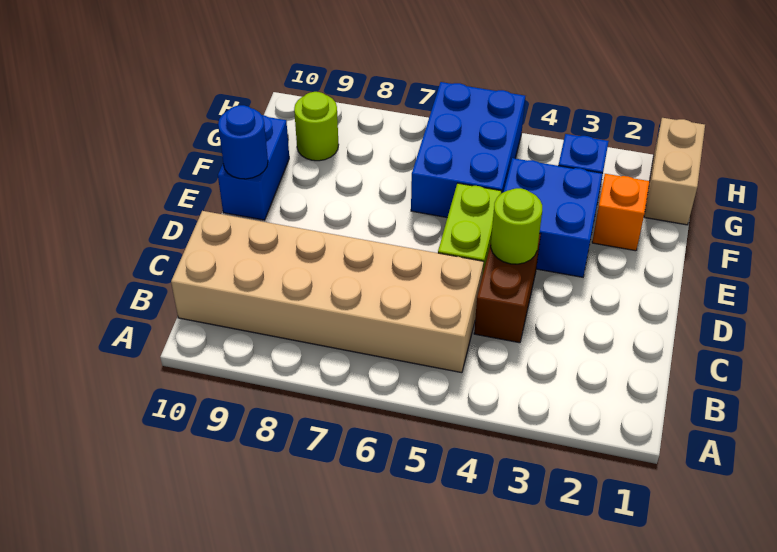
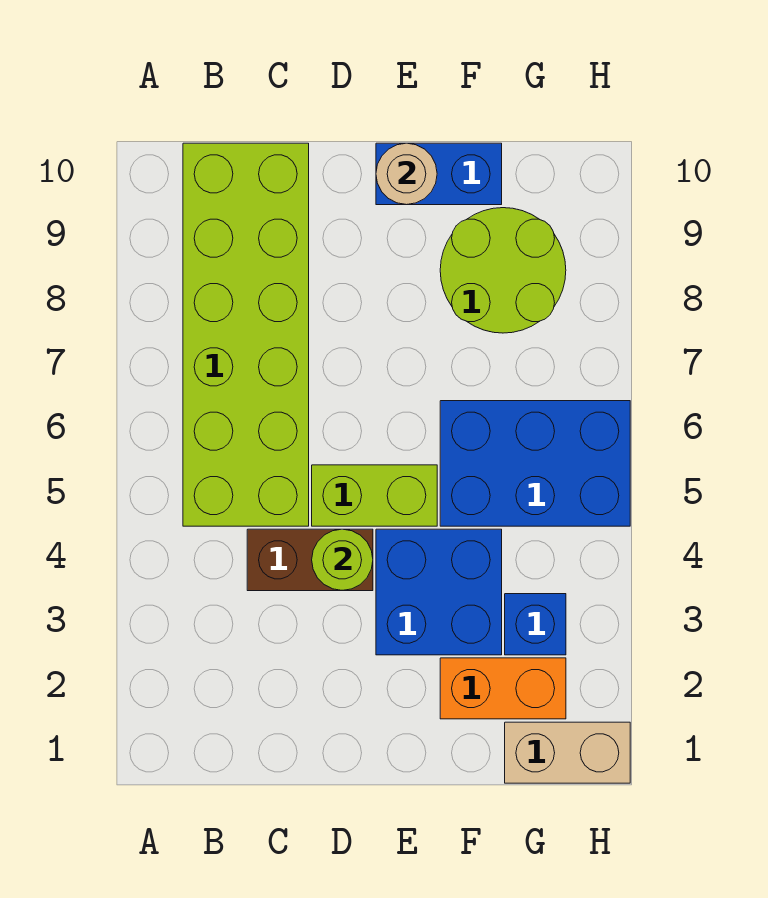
tan brick B5:C10 level 1 -> lime brick B5:C10 level 1
blue round brick E10 level 2 -> tan round brick E10 level 2
orange brick F2 level 1 -> orange brick F2:G2 level 1
lime round brick G9 level 1 -> lime round brick F8:G9 level 1

